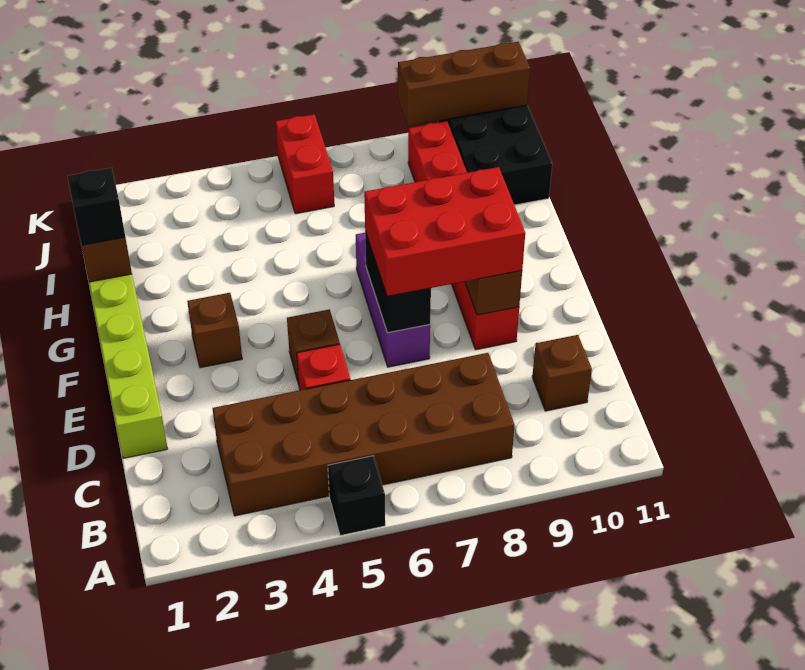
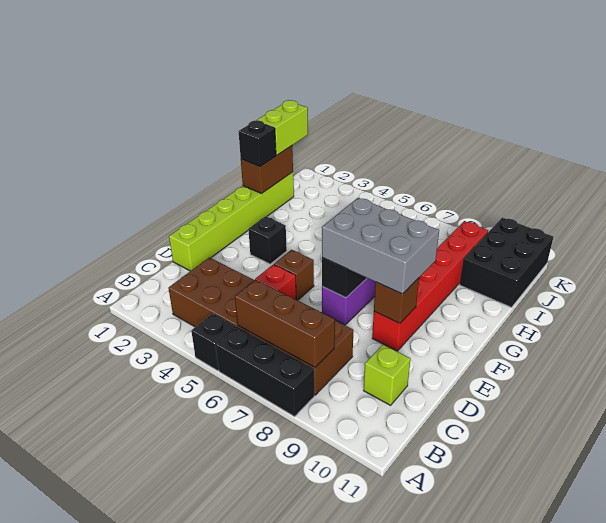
none -> black brick A6:A8 level 1
brown brick C10 level 1 -> lime brick C10 level 1
red brick E7:F9 level 3 -> grey brick E7:F9 level 3
brown brick F3 level 1 -> black brick F3 level 1
none -> lime brick I1:J1 level 3
red brick J6:K6 level 1 -> none
brown brick K9:K11 level 2 -> brown brick B6:B8 level 2

